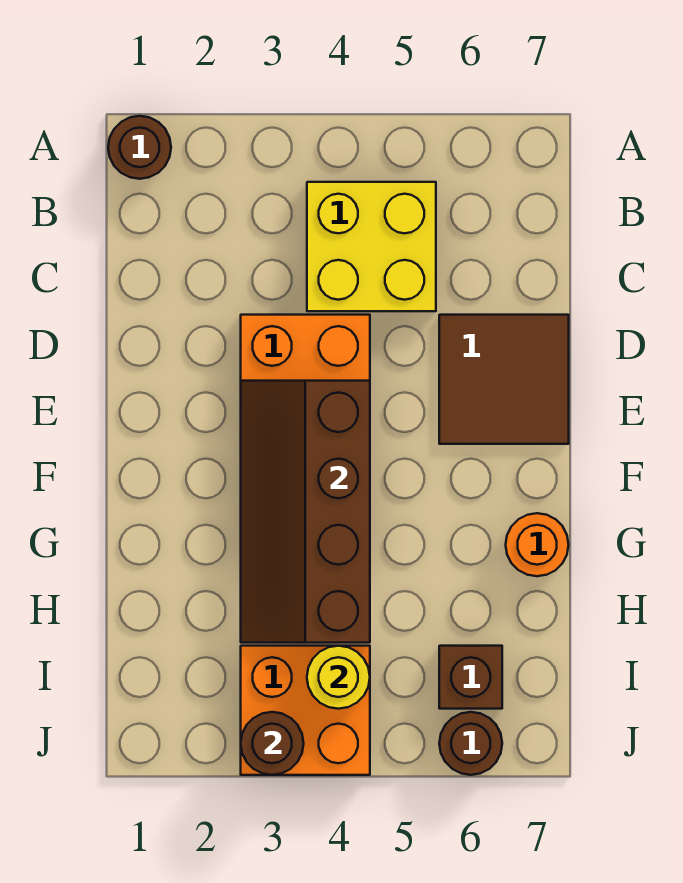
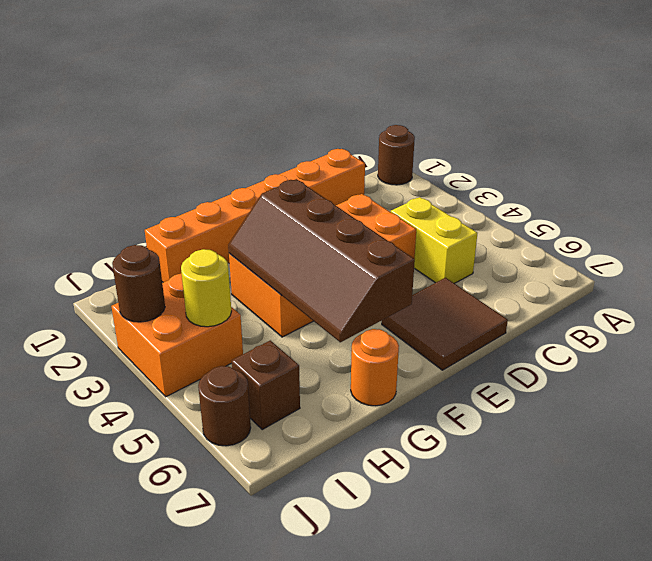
yellow brick B4:C5 level 1 -> yellow brick C4:C5 level 1
none -> orange brick C1:H1 level 1
brown slope E3:H4 level 2 top 4 -> brown slope F3:G6 level 2 top F

